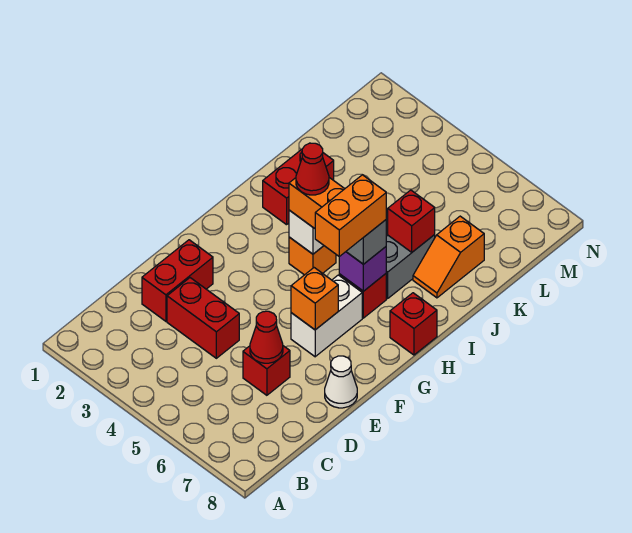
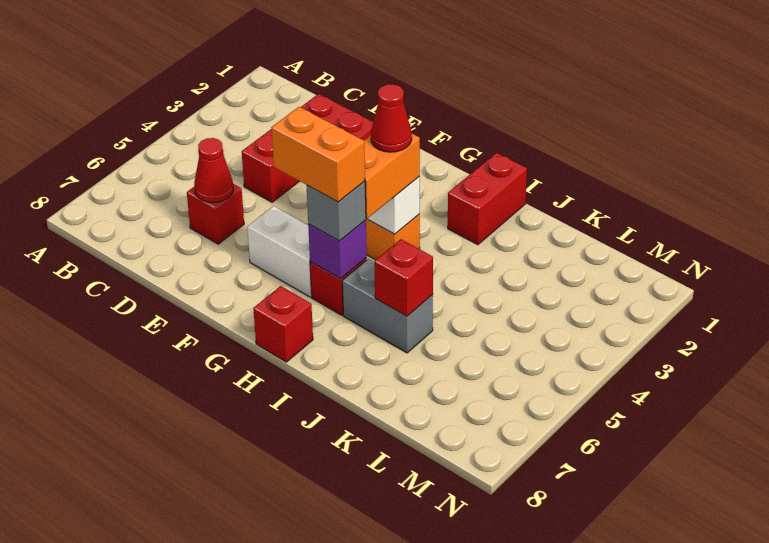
white cone E8 level 1 -> none
orange brick F6 level 2 -> none
red brick I2:J2 level 1 -> red brick I1:I2 level 1
orange slope J7:K7 level 1 top K -> none

